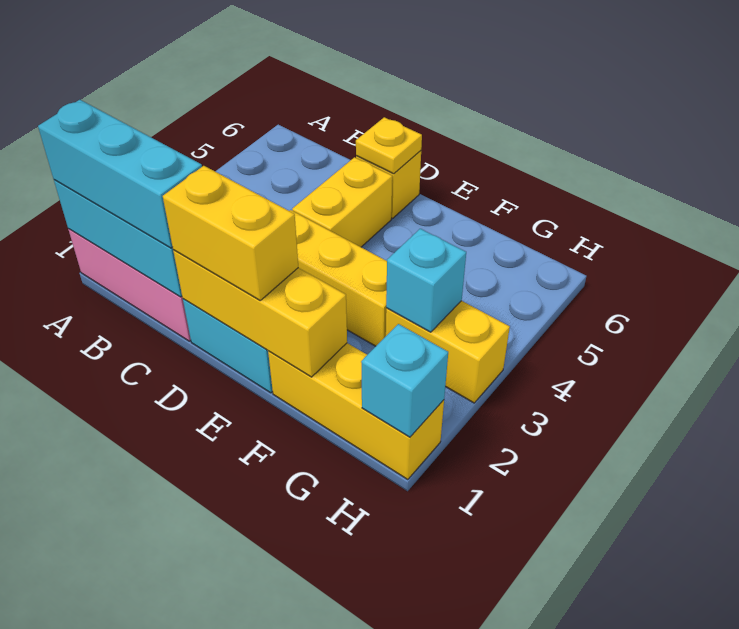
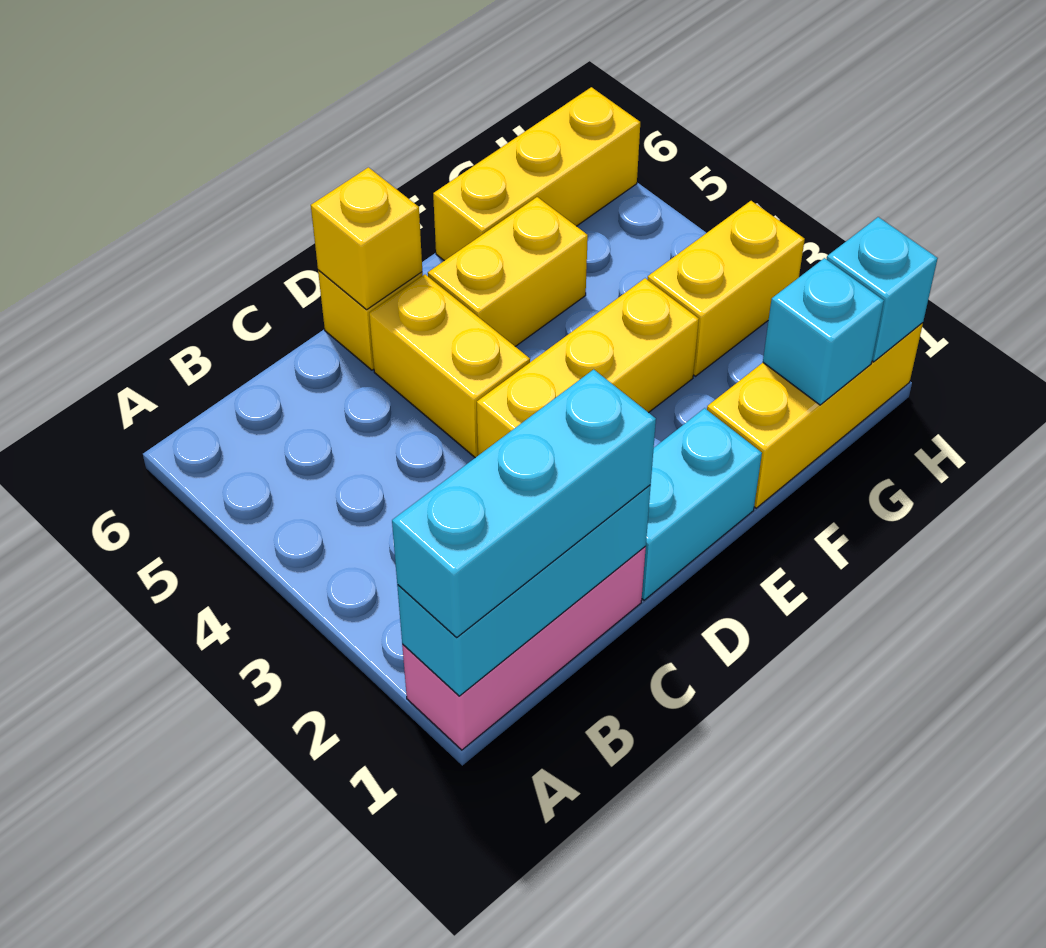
yellow brick D1:F1 level 2 -> yellow brick F6:H6 level 1
yellow brick D1:E1 level 3 -> yellow brick E5:F5 level 1
yellow plate D6 level 2 -> yellow brick D6 level 2
cyan brick G3 level 2 -> cyan brick G1 level 2

